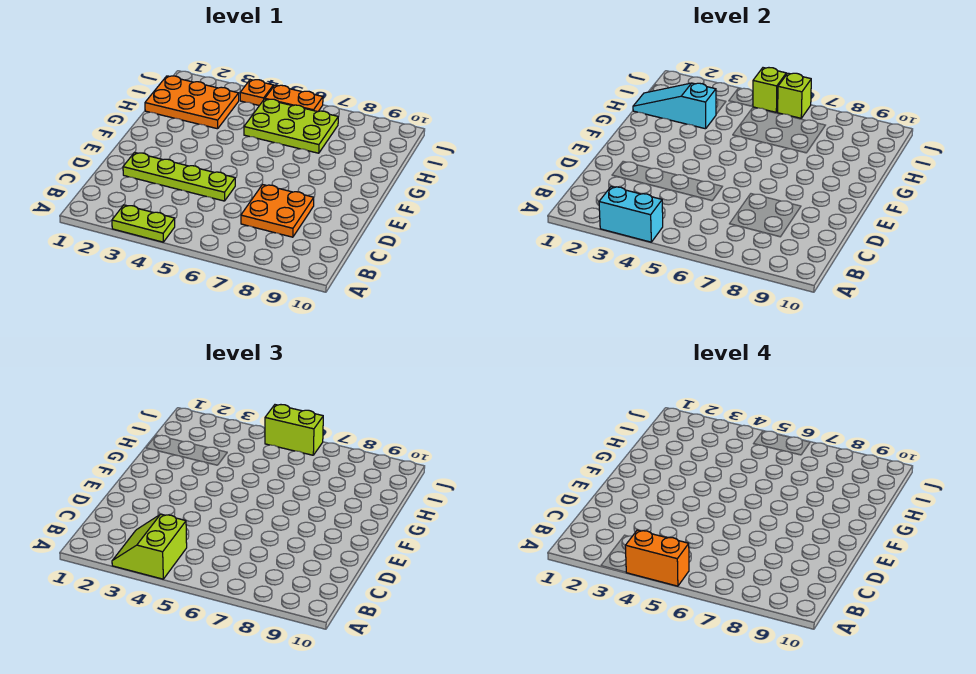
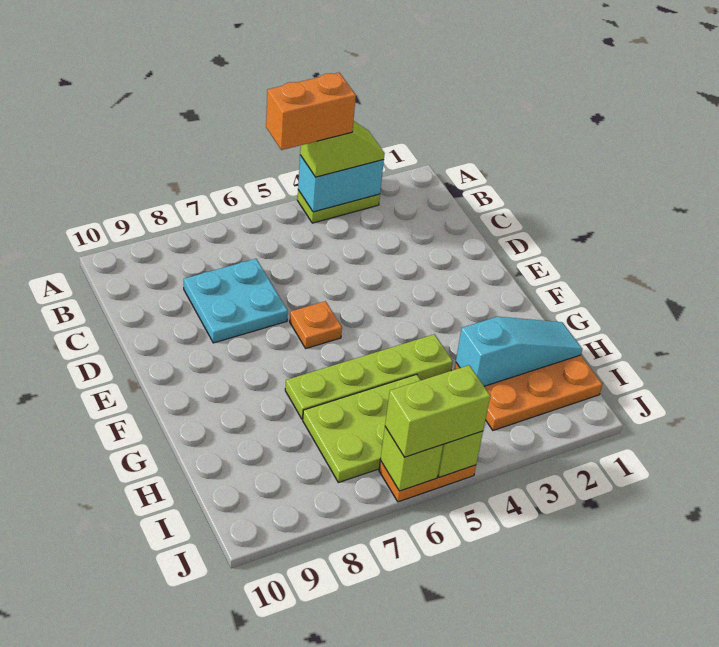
lime slope A3:B4 level 3 top 4 -> lime slope A3:A4 level 3 top 4
orange plate C7:D8 level 1 -> cyan plate C7:D8 level 1
lime plate D2:D5 level 1 -> lime plate G4:G7 level 1
orange plate J4 level 1 -> orange plate E6 level 1

